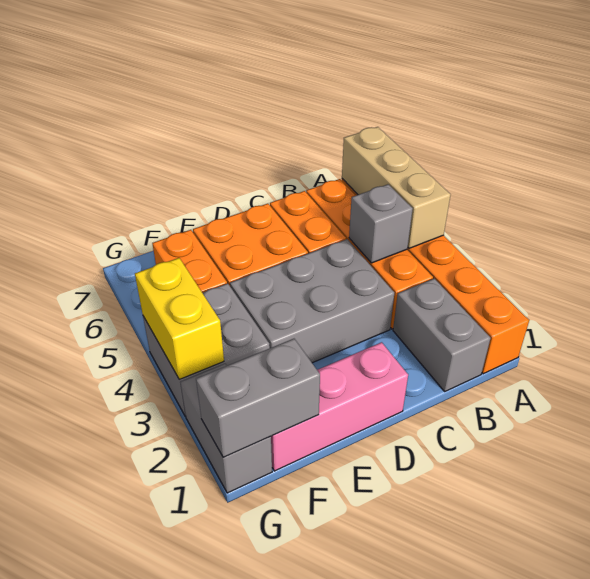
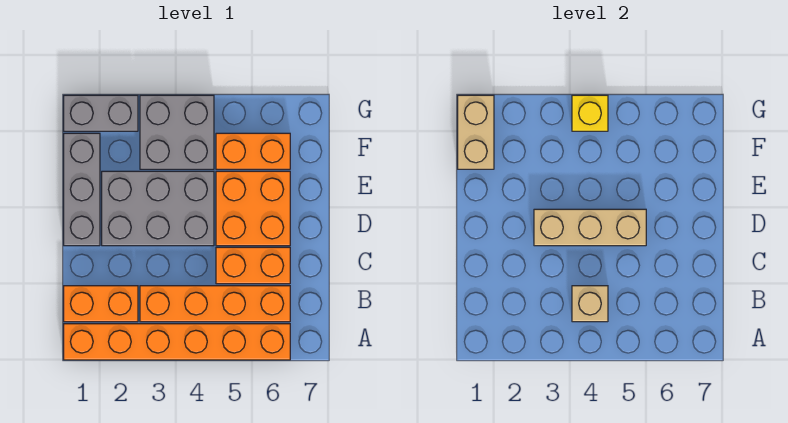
tan brick A4:A6 level 2 -> tan brick D3:D5 level 2
grey brick B1:B2 level 1 -> orange brick B1:B2 level 1
grey brick B4 level 2 -> tan brick B4 level 2
grey brick C3:E4 level 1 -> grey brick D2:E4 level 1
pink brick D1:F1 level 1 -> grey brick D1:F1 level 1
grey brick F1:G1 level 2 -> tan brick F1:G1 level 2
yellow brick G3:G4 level 2 -> yellow brick G4 level 2

